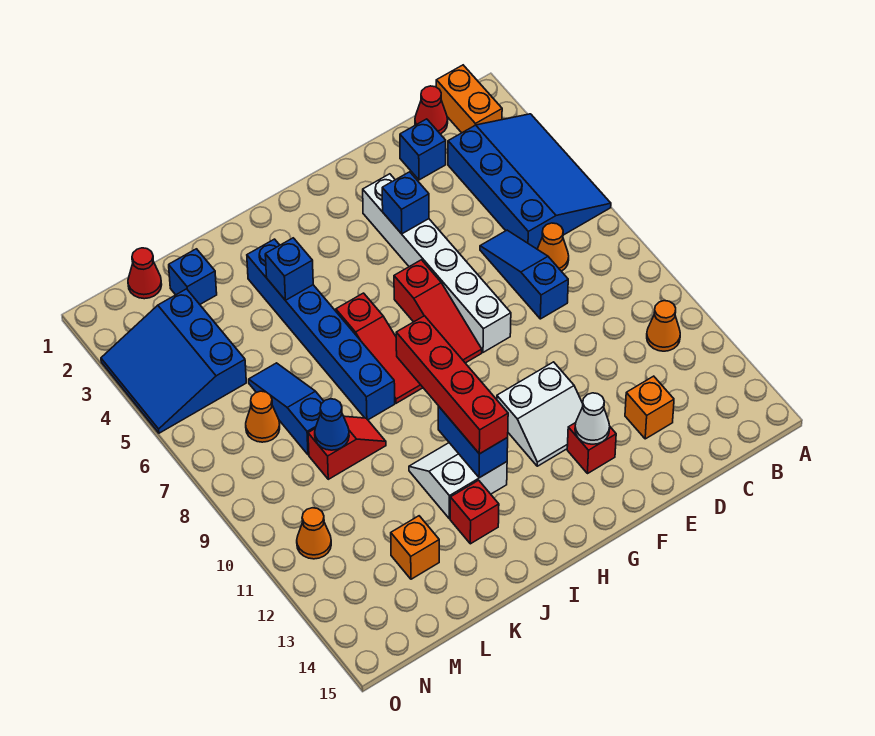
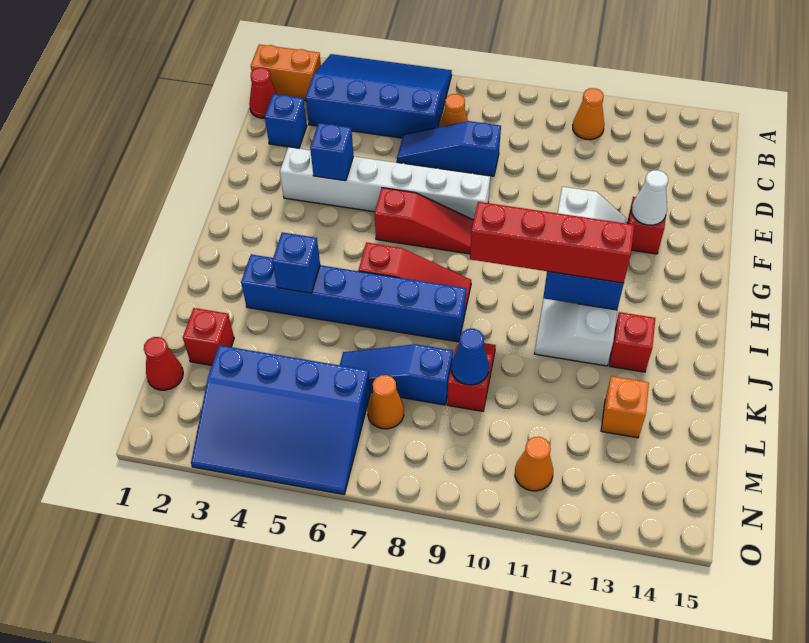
orange brick D13 level 1 -> none
blue brick L2 level 1 -> red brick L2 level 1
blue slope M3:O5 level 1 top M -> blue slope M3:O6 level 1 top M

